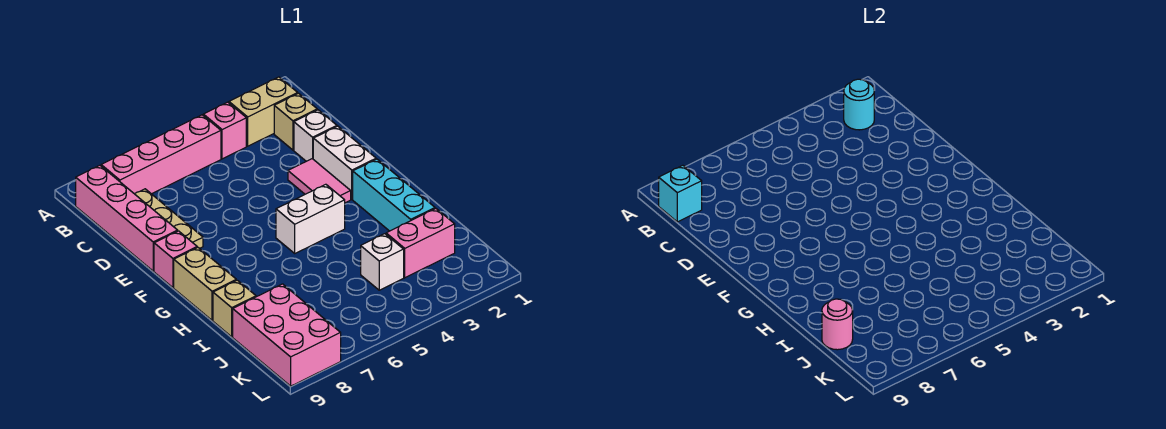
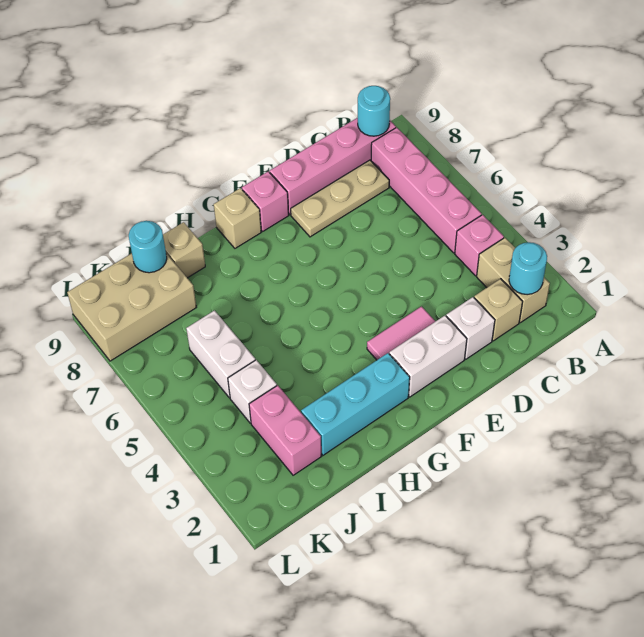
cyan brick B9 level 2 -> cyan round brick B9 level 2
white brick G4:G5 level 1 -> white brick J5:J6 level 1
tan brick G9:H9 level 1 -> tan brick G9 level 1
pink brick J8:L9 level 1 -> tan brick J8:L9 level 1
pink round brick J9 level 2 -> cyan round brick J9 level 2

